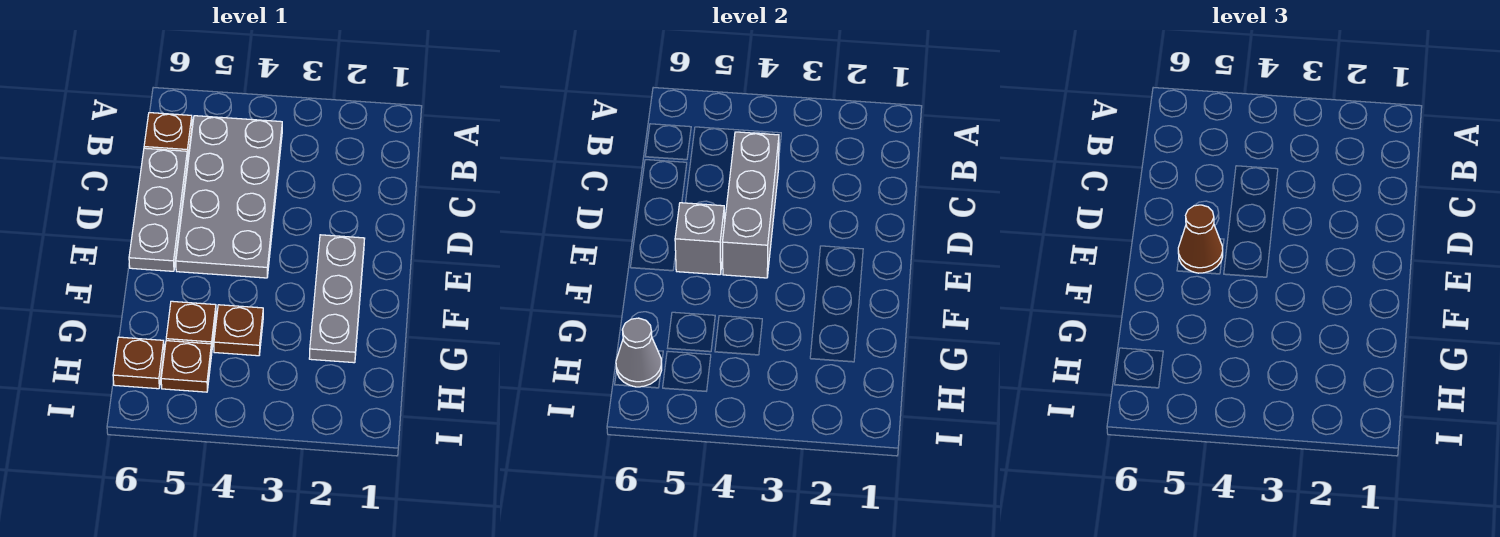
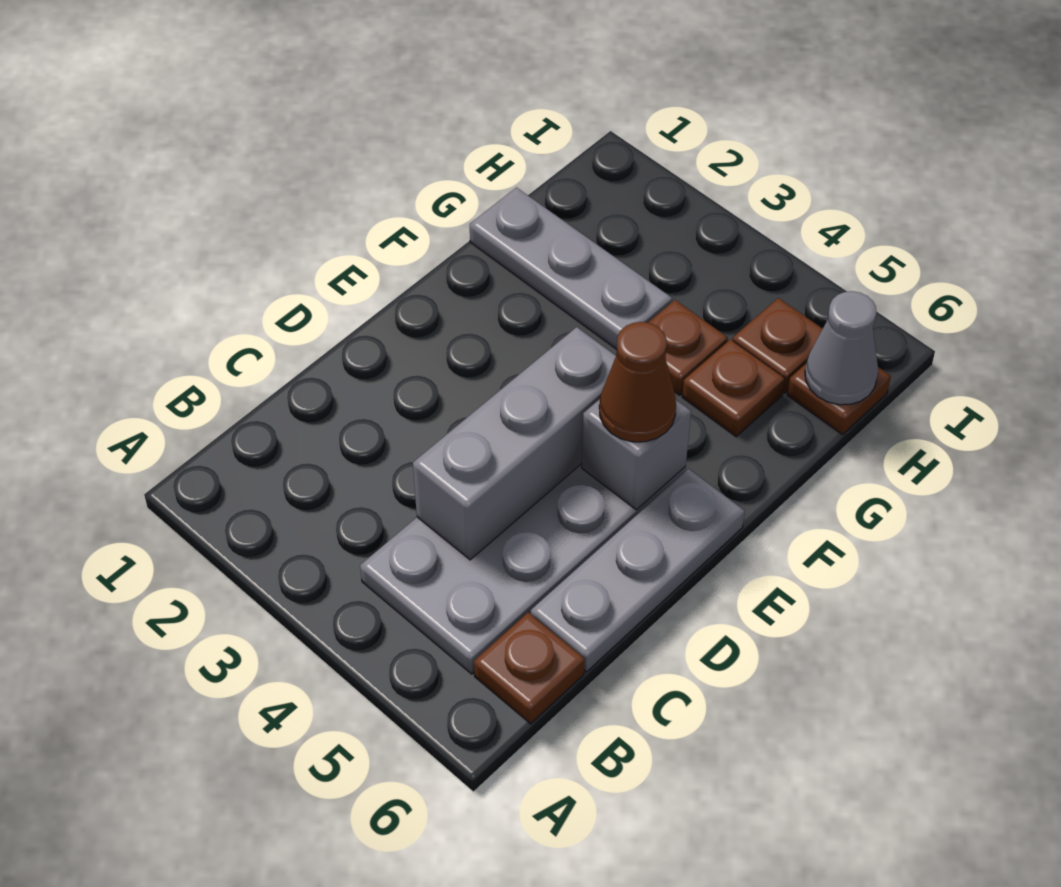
grey plate E2:G2 level 1 -> grey plate G1:G3 level 1

